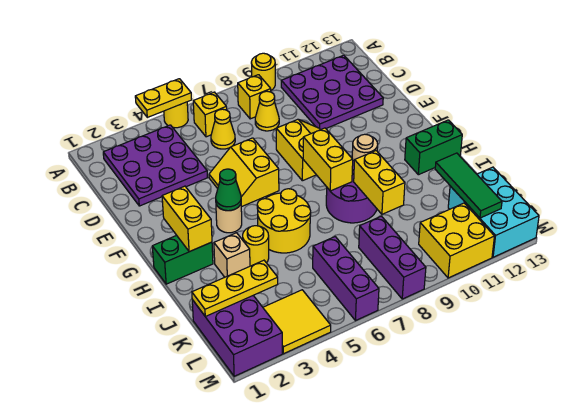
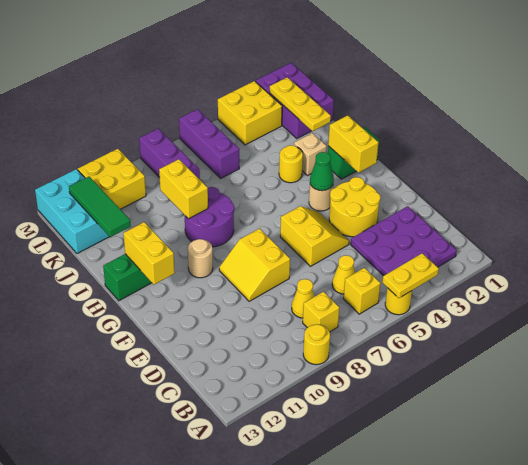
purple plate B10:D12 level 1 -> none
yellow brick G8:H8 level 2 -> yellow brick G12:H12 level 2
yellow round brick H5:I6 level 1 -> yellow round brick E3:F4 level 1
yellow plate K1:K3 level 2 -> yellow plate J2:L2 level 2
yellow tile L3:M4 level 1 -> yellow brick L3:M4 level 1

